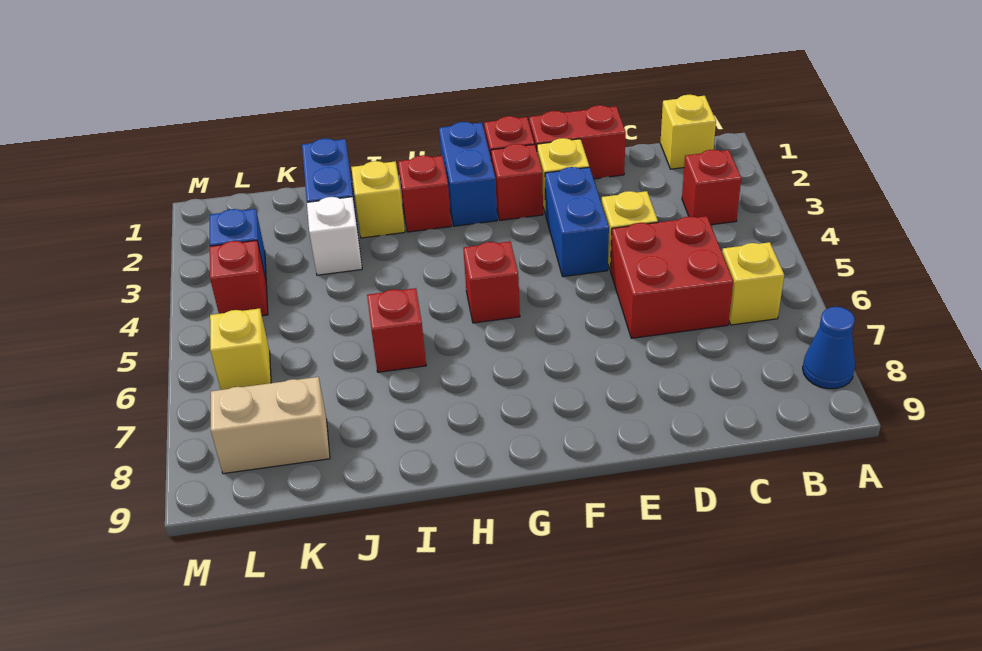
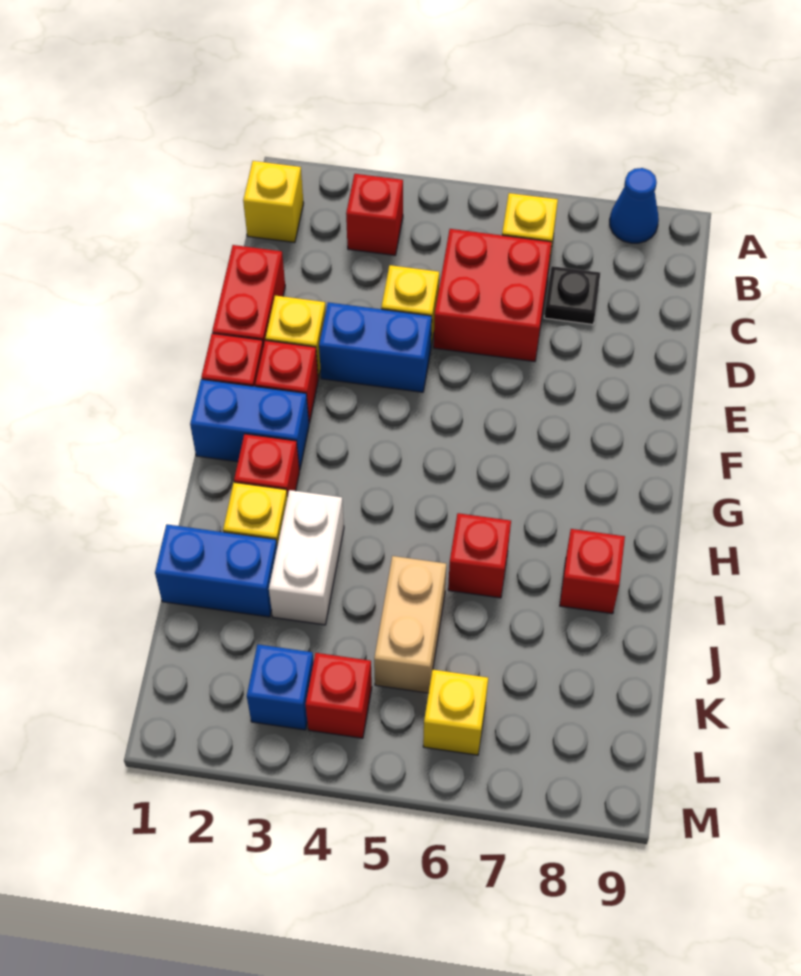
none -> black plate C7 level 1
red brick G5 level 1 -> red brick I8 level 1
white brick J3 level 1 -> white brick I3:J3 level 1
tan brick K8:L8 level 1 -> tan brick J5:K5 level 1

